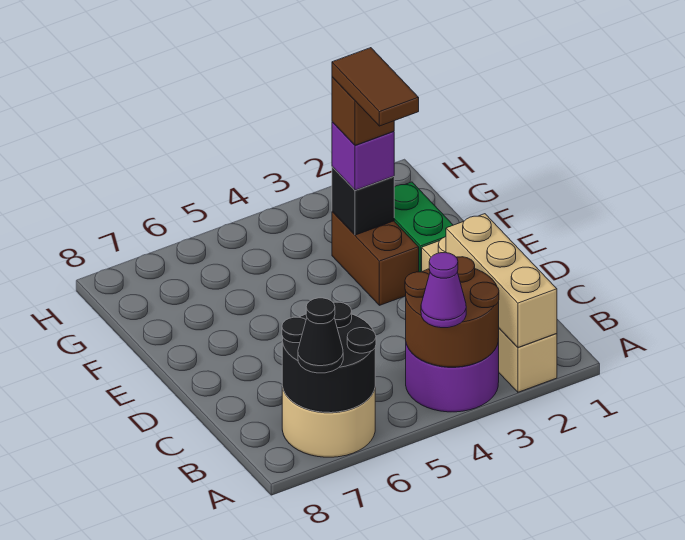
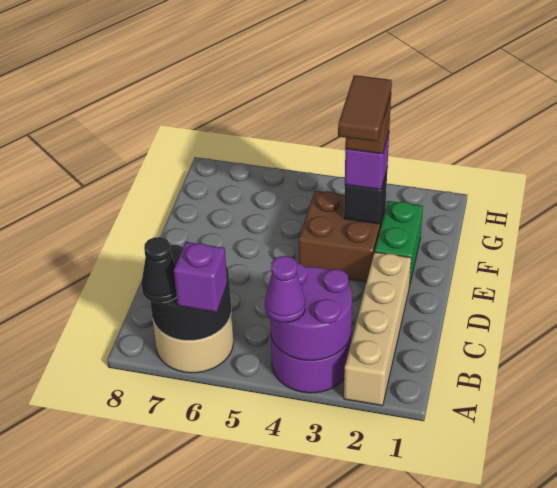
tan brick A2:C2 level 2 -> none
brown round brick A3:B4 level 2 -> purple round brick A3:B4 level 2
none -> purple brick A6 level 3
brown brick E3:F3 level 1 -> brown brick E3:F4 level 1

